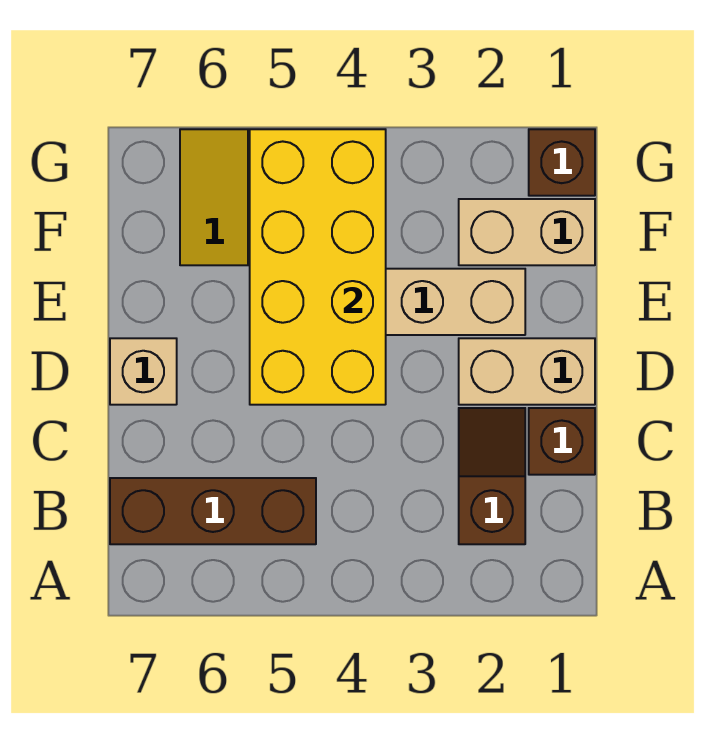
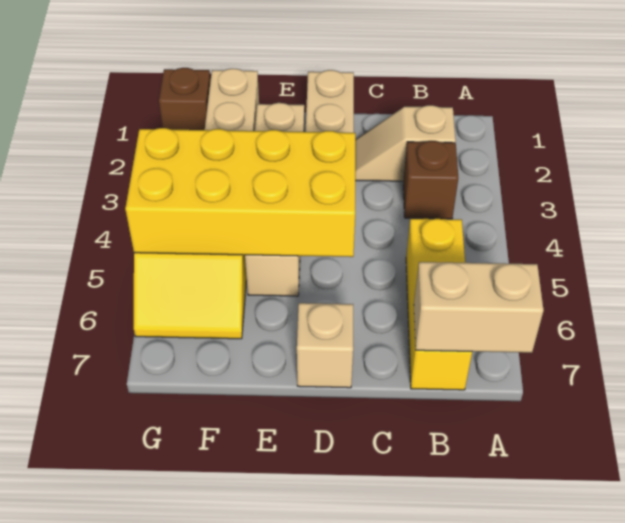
none -> tan brick A7:B7 level 2
brown slope B2:C2 level 1 top B -> tan slope B2:C2 level 1 top B
brown brick B5:B7 level 1 -> yellow brick B5:B7 level 1
brown brick C1 level 1 -> brown brick B3 level 1

